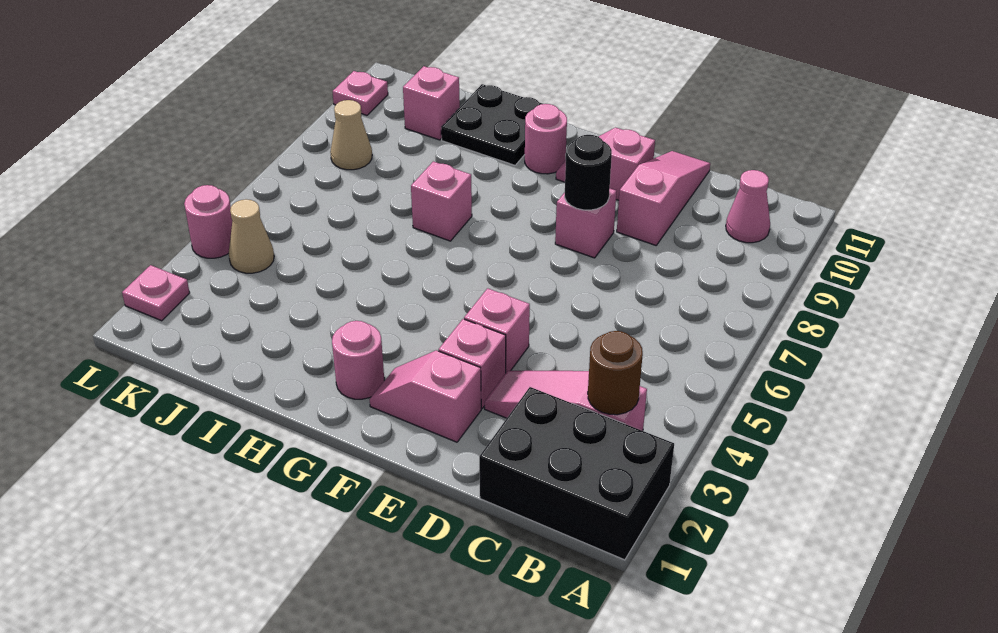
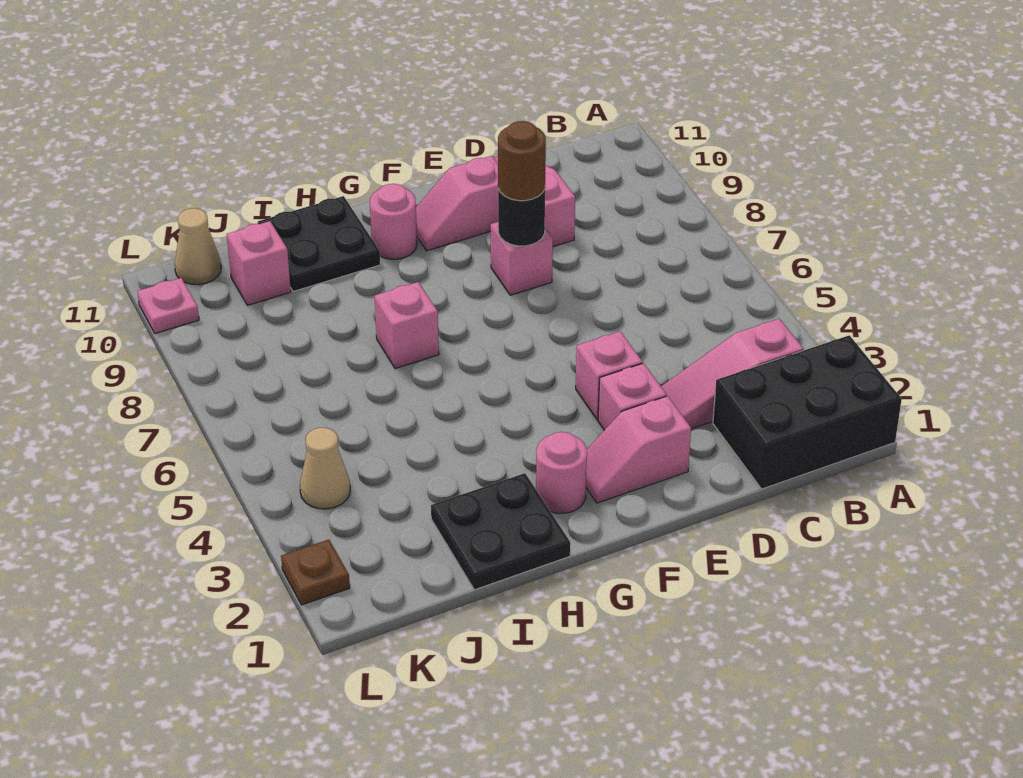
brown round brick B3 level 2 -> brown round brick E8 level 3
pink cone B10 level 1 -> none
none -> black plate H1:I2 level 1
tan cone K8 level 1 -> tan cone K11 level 1
pink plate L2 level 1 -> brown plate L2 level 1
pink round brick L4 level 1 -> none

